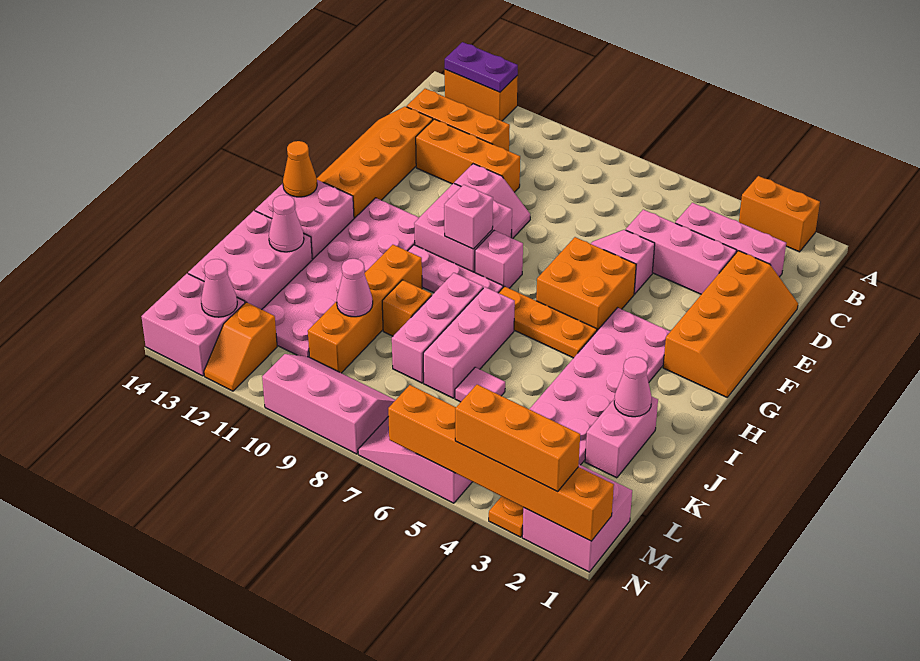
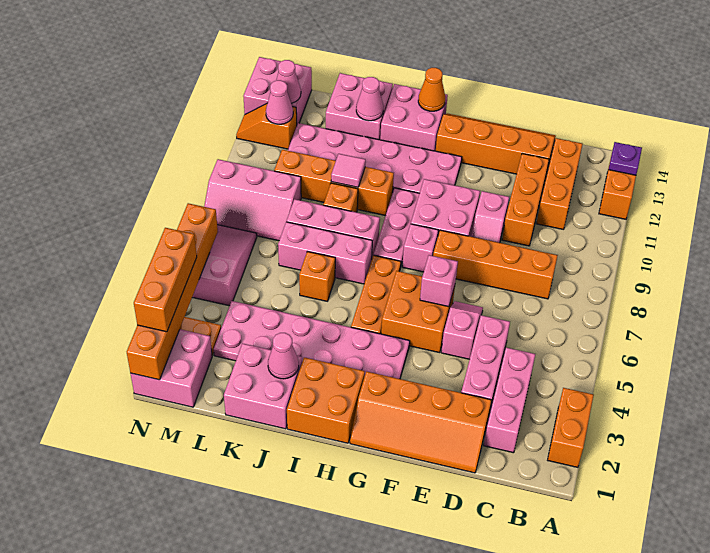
purple plate A12:A13 level 2 -> purple plate A13 level 2
none -> orange brick C8:F8 level 1
pink brick G9 level 2 -> pink brick F6 level 2
none -> orange brick H1:I2 level 1
pink brick J2:K2 level 1 -> pink brick J1:K2 level 1
none -> orange brick J6 level 1
pink brick J13:L14 level 1 -> pink brick J13:K14 level 1
pink tile K6 level 1 -> pink tile J10 level 2
pink cone K10 level 2 -> pink cone M12 level 2
pink slope M8:N10 level 1 top N -> pink slope L8:N9 level 1 top 9

